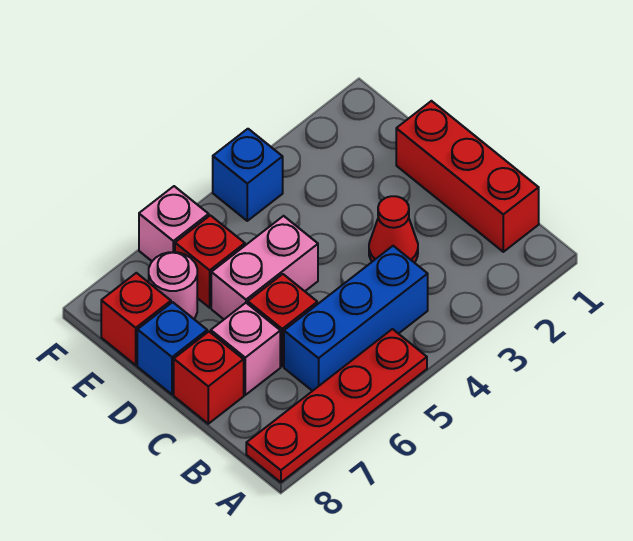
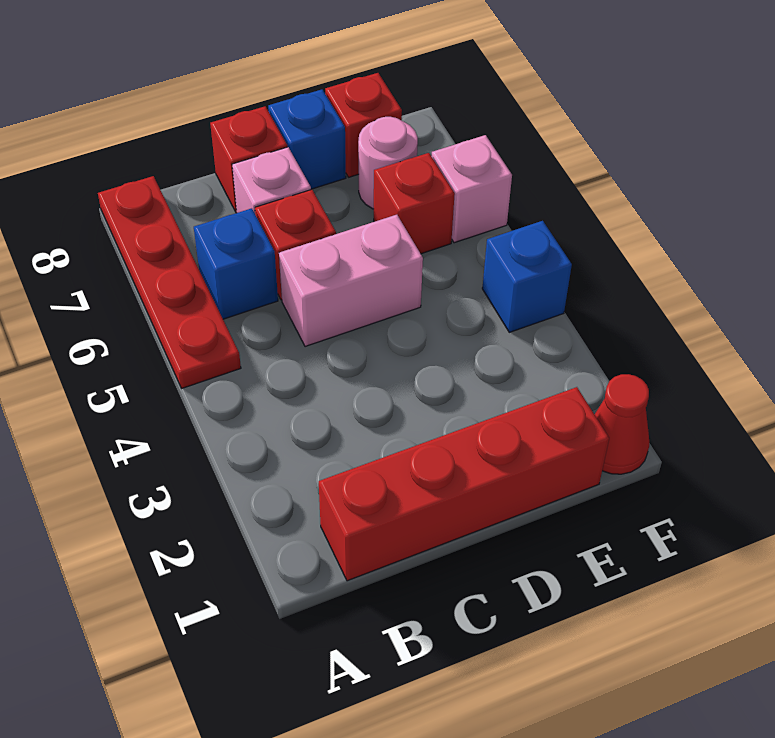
red brick B1:D1 level 1 -> red brick B1:E1 level 1
blue brick B4:B6 level 1 -> blue brick B6 level 1
red cone C3 level 1 -> red cone F1 level 1
pink brick D5:D6 level 1 -> pink brick C5:D5 level 1

